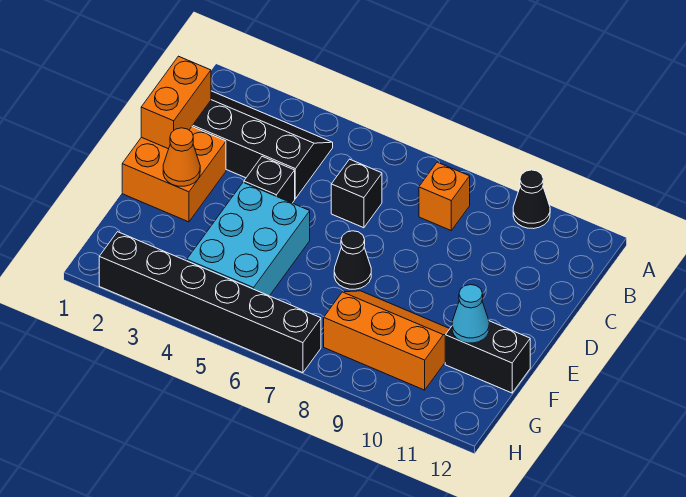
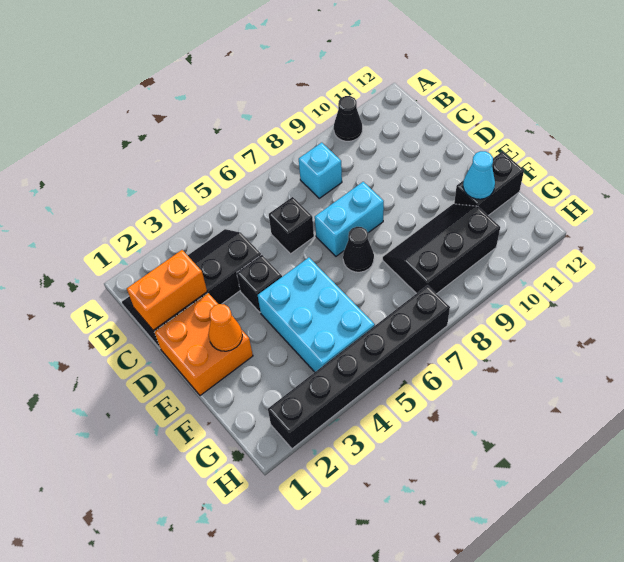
orange brick B8 level 1 -> cyan brick B8 level 1
orange brick C1:D1 level 2 -> orange brick C1:C2 level 2
none -> cyan brick D7:D8 level 1
orange slope F8:G10 level 1 top G -> black slope F8:G10 level 1 top G

